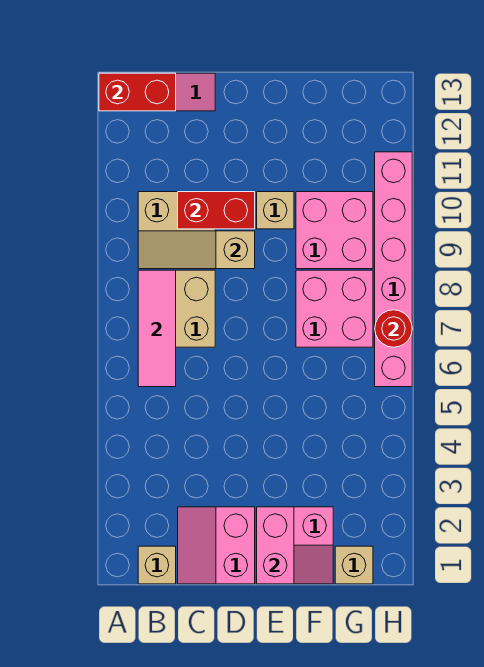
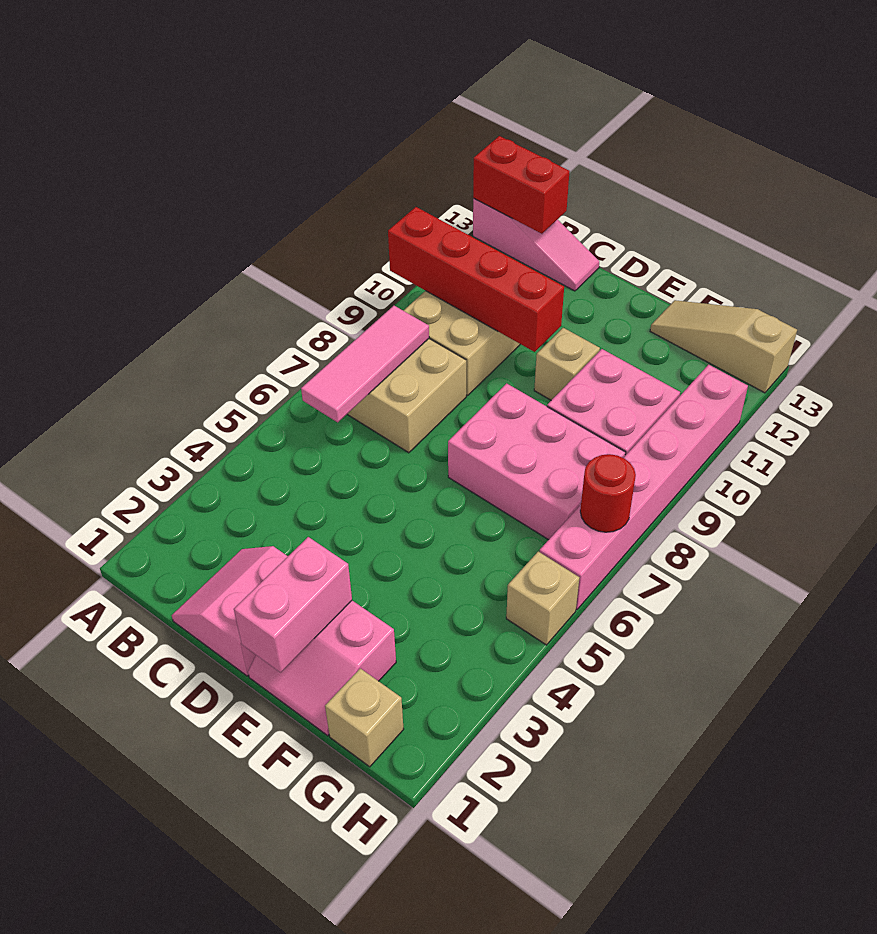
tan brick B1 level 1 -> tan brick H5 level 1
tan slope B9:D9 level 2 top D -> tan slope F13:H13 level 1 top H
red brick C10:D10 level 2 -> red brick A10:D10 level 2
pink brick F7:G8 level 1 -> pink brick E7:G8 level 1

